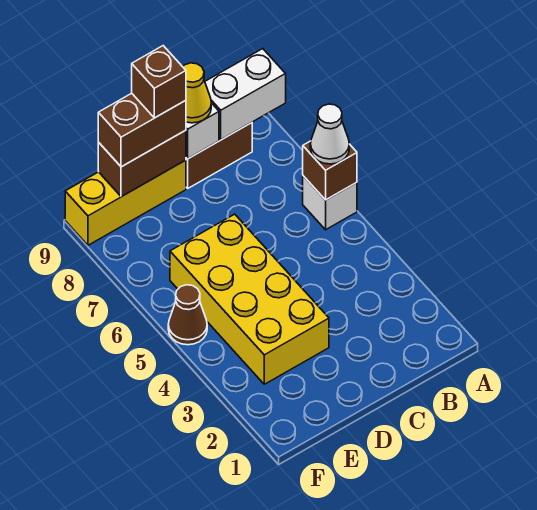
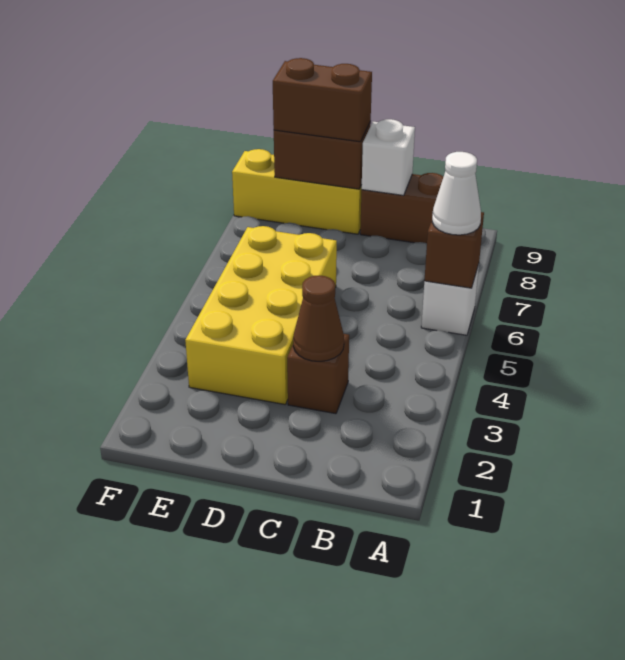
white brick A9:B9 level 2 -> none
yellow cone C9 level 3 -> none
brown brick D9 level 4 -> brown brick C3 level 1
brown cone F5 level 1 -> brown cone C3 level 2

